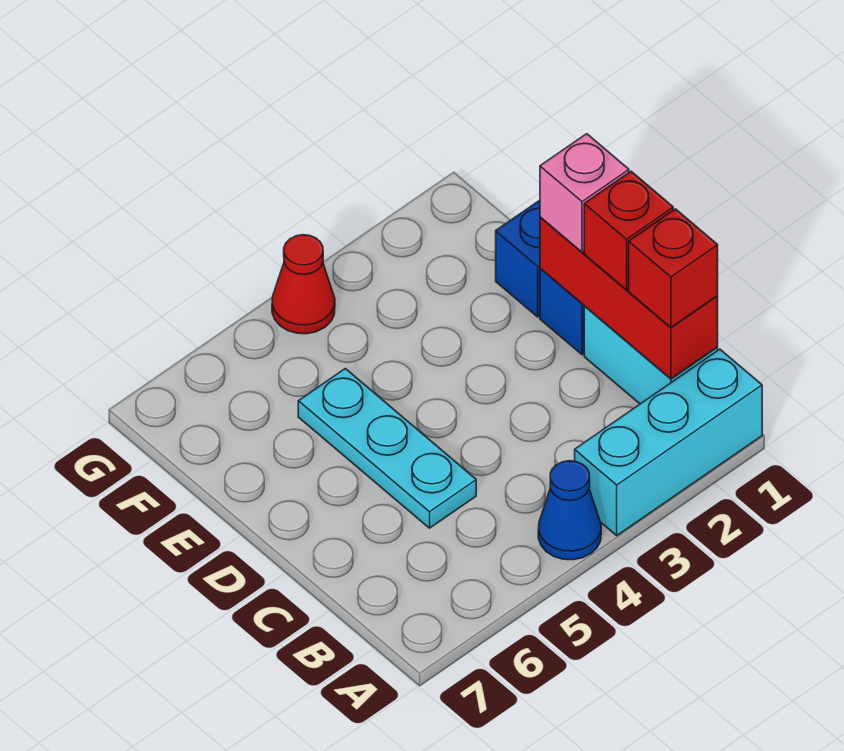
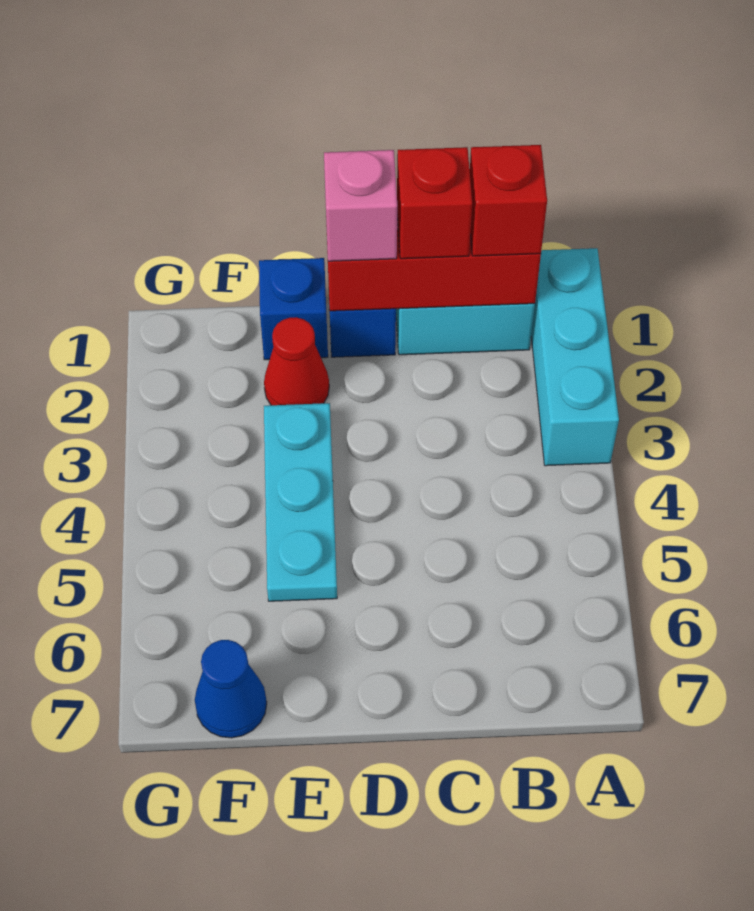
blue cone A4 level 1 -> blue cone F7 level 1
cyan plate C5:E5 level 1 -> cyan plate E3:E5 level 1
red cone G4 level 1 -> red cone E2 level 1

